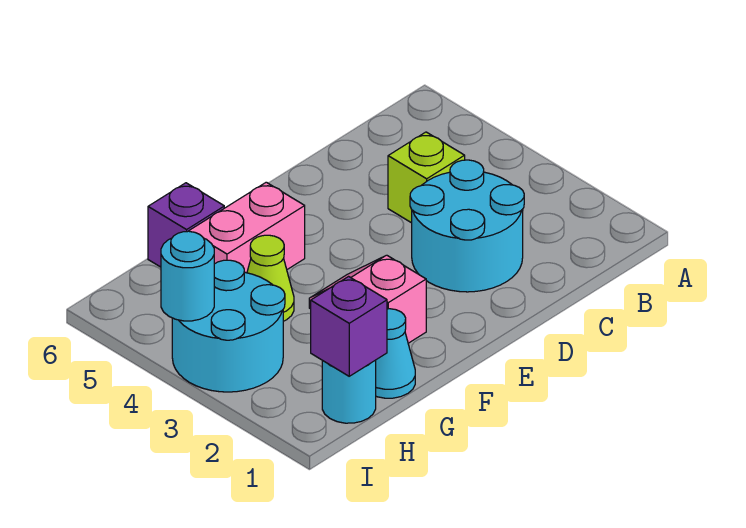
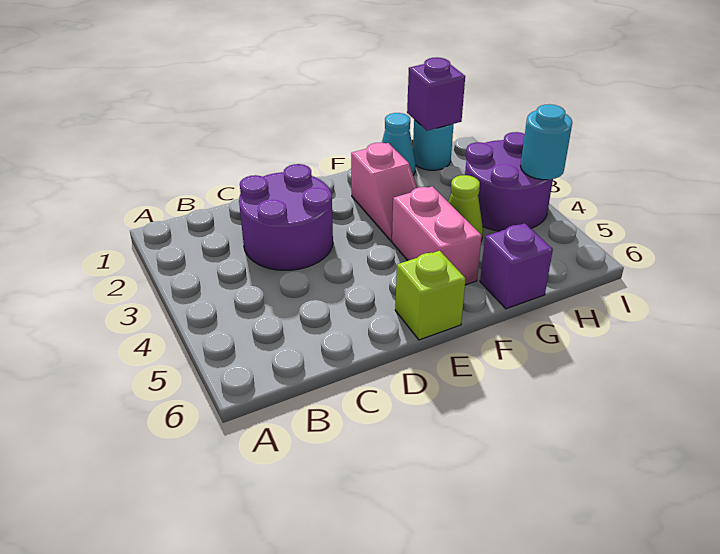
cyan round brick C2:D3 level 1 -> purple round brick C2:D3 level 1
lime brick C4 level 1 -> lime brick E6 level 1
pink brick F5:G5 level 1 -> pink brick F4:F5 level 1
cyan round brick H3:I4 level 1 -> purple round brick H3:I4 level 1

